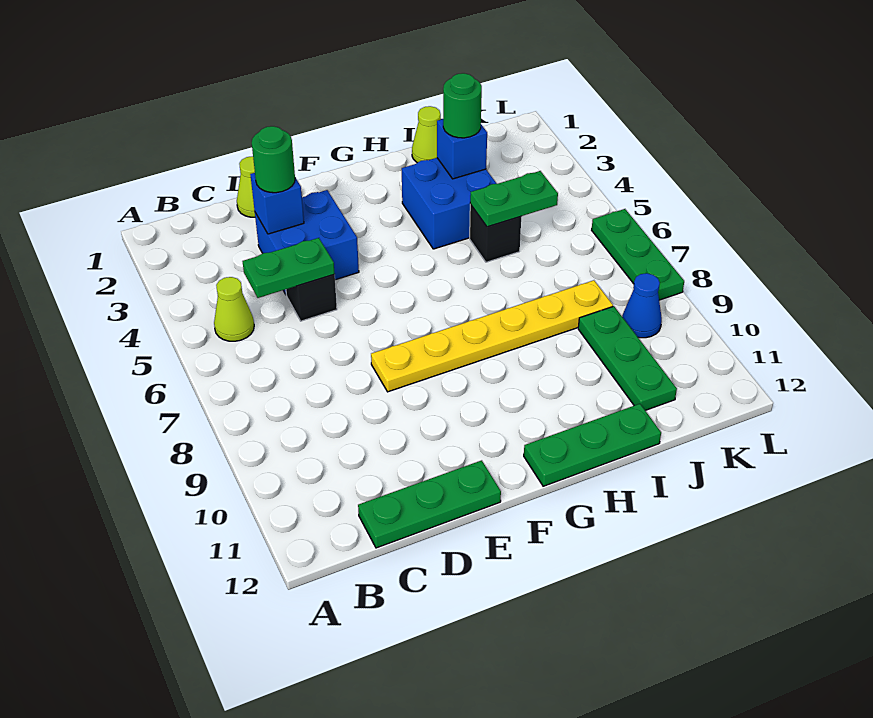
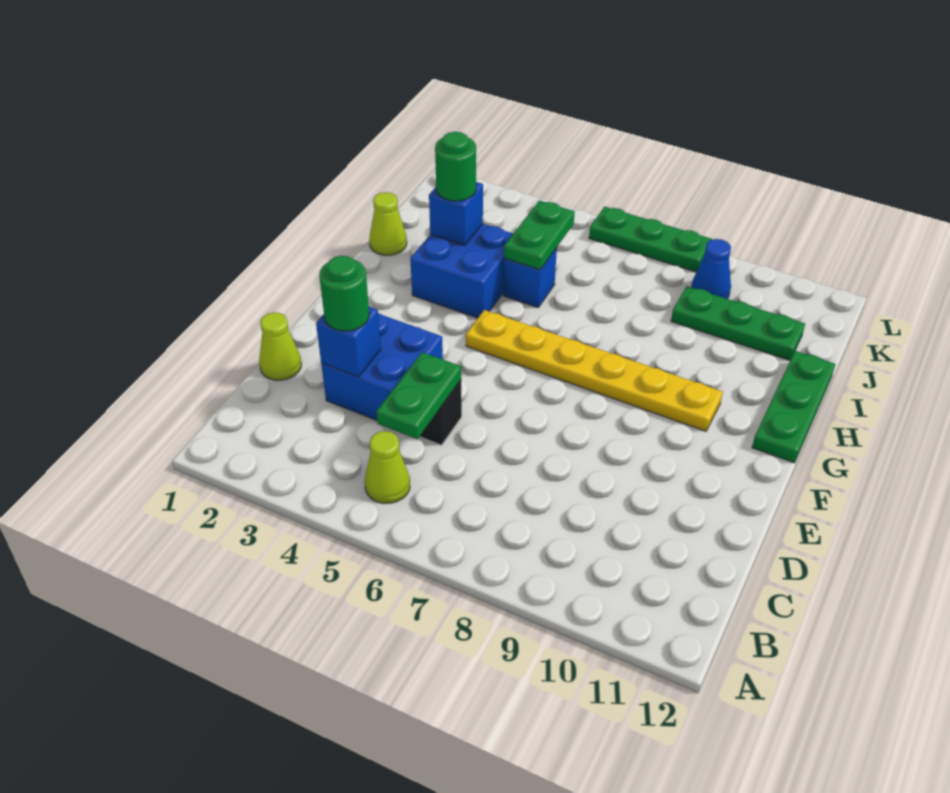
green plate C12:E12 level 1 -> none
yellow plate E8:J8 level 1 -> yellow plate G5:G10 level 1
black brick I5 level 1 -> blue brick I5 level 1

